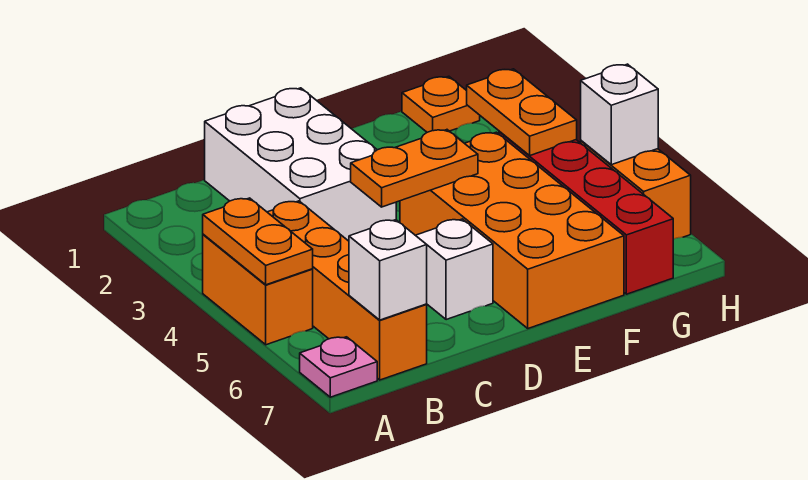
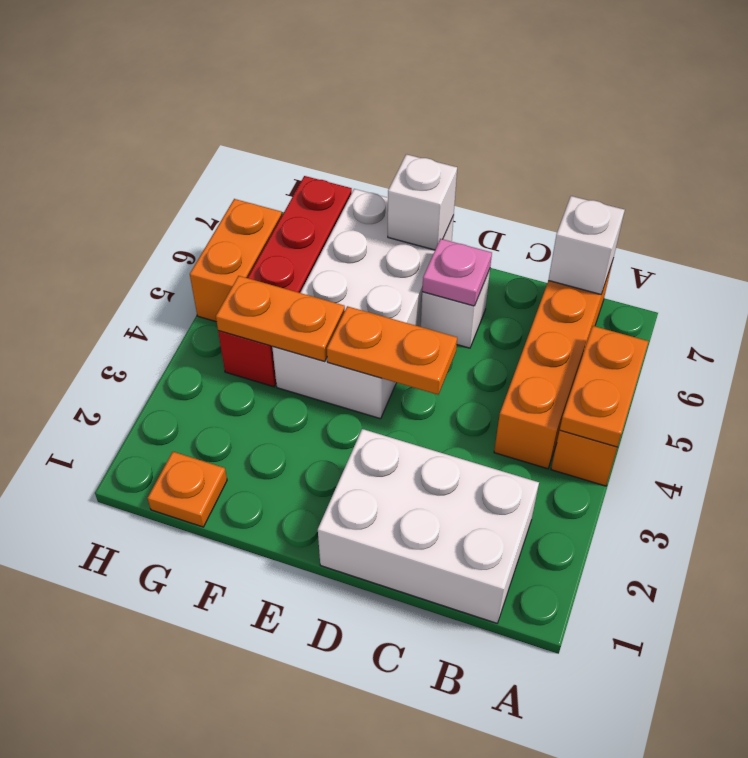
pink plate A7 level 1 -> pink plate D6 level 2
white brick C1:D3 level 1 -> white brick B1:D2 level 1
orange brick E4:F7 level 1 -> white brick E4:F7 level 1
orange plate G3:G4 level 2 -> orange plate F4:G4 level 2
white brick H5 level 2 -> white brick E7 level 2

